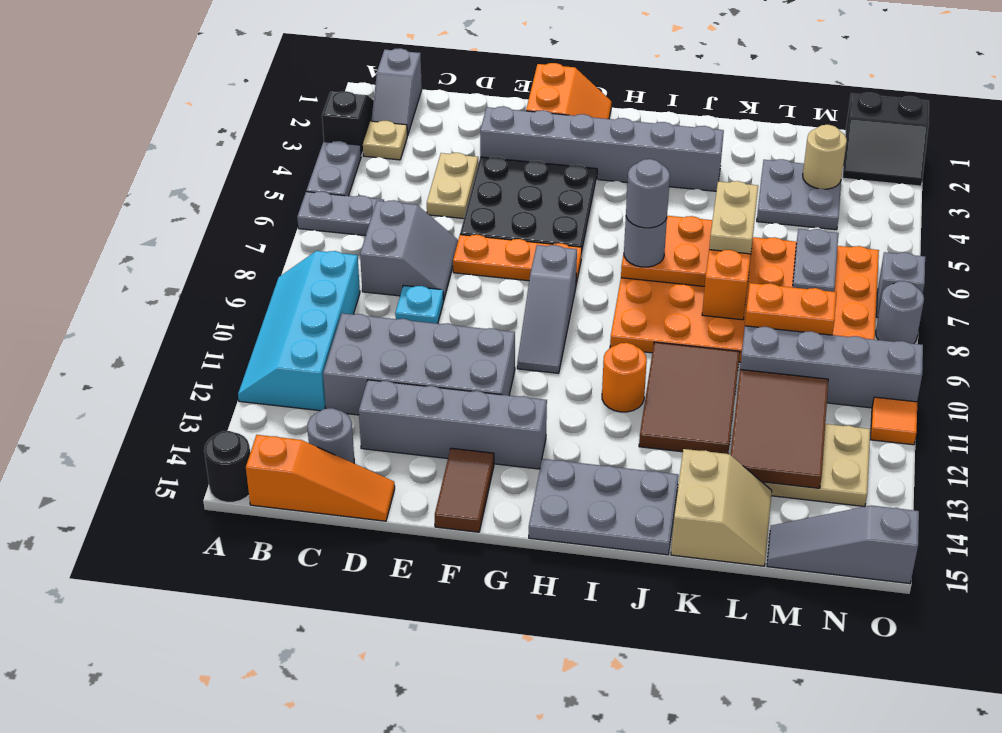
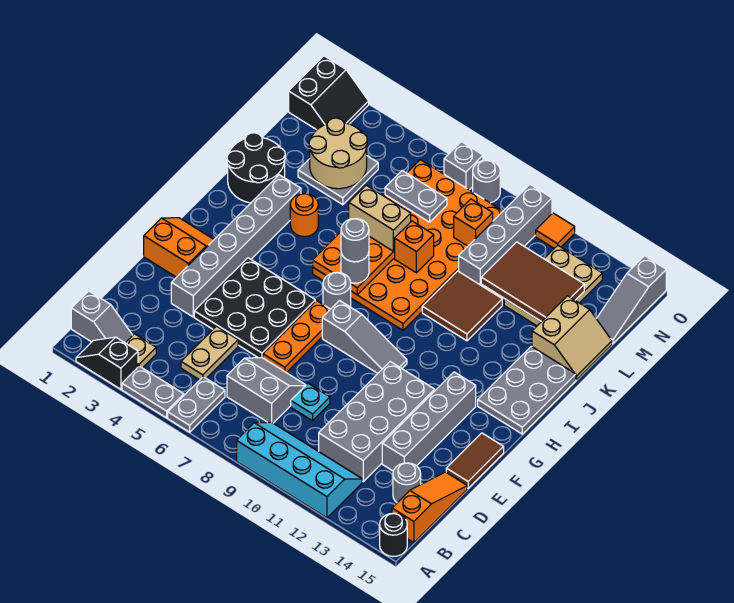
cyan slope A9:B12 level 1 top B -> cyan slope A9:B12 level 1 top A
tan plate D4:D5 level 1 -> tan plate C5:D5 level 1
brown tile F14:F15 level 1 -> brown tile E15:F15 level 1
none -> grey round brick H7 level 1
orange round brick I11 level 1 -> orange round brick J4 level 1
none -> black round brick J1:K2 level 1
brown tile J10:K12 level 1 -> brown tile J10:K11 level 1
tan slope K14:L15 level 1 top K -> tan slope K14:L15 level 1 top 14
orange brick L9:M9 level 2 -> orange brick M9 level 2
tan round brick M3 level 2 -> tan round brick L3:M4 level 2

